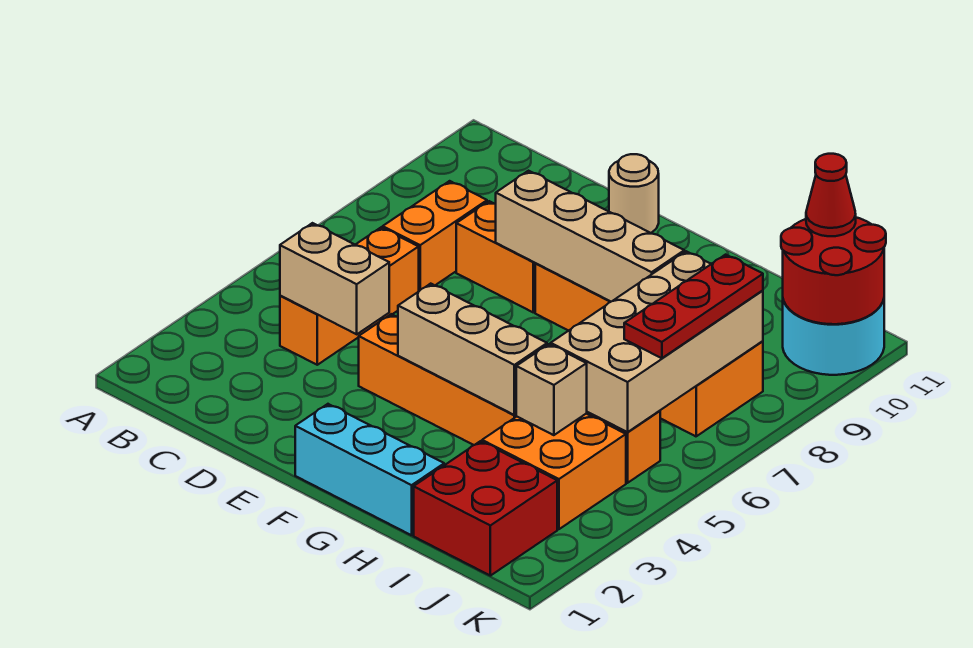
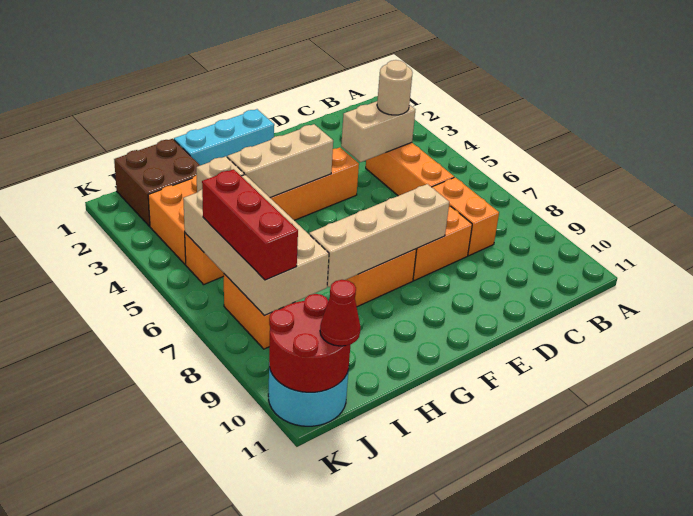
tan round brick E11 level 1 -> tan round brick C4 level 3
red brick I1:J2 level 1 -> brown brick I1:J2 level 1
red plate J6:J8 level 3 -> red brick J6:J8 level 3

